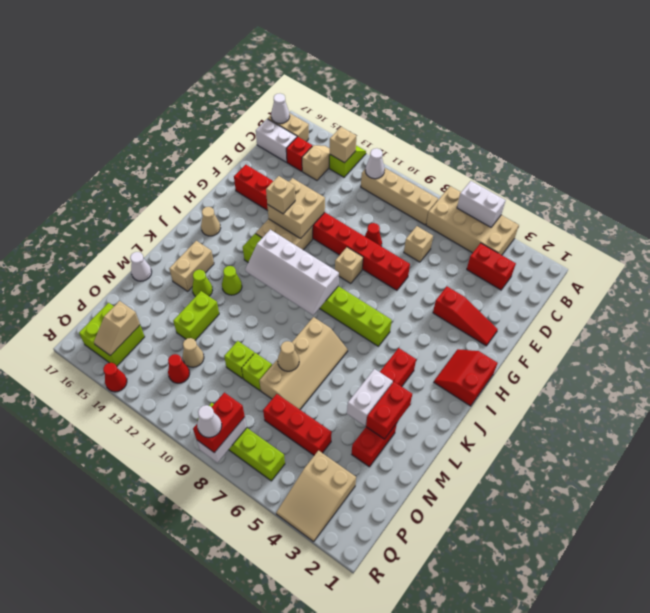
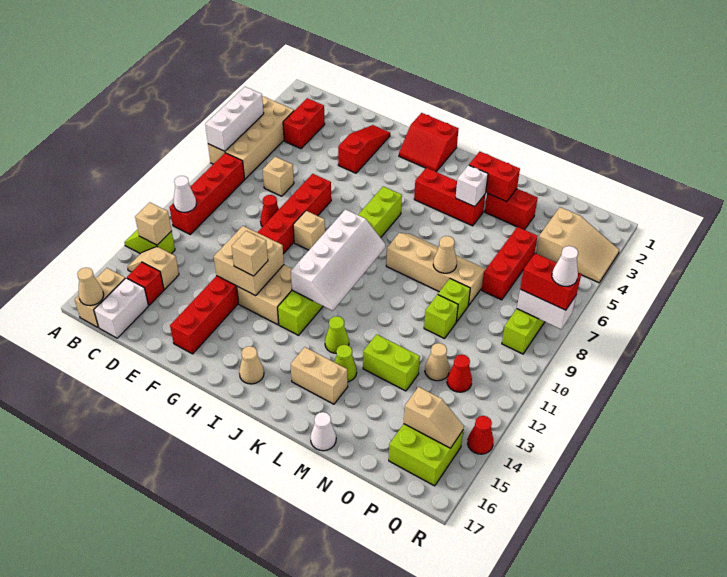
white brick A5:A6 level 2 -> white brick A5:A7 level 2
tan brick B8:B11 level 1 -> red brick B8:B11 level 1
white cone B17 level 2 -> tan cone B17 level 2
white brick L4:M4 level 2 -> white brick L4 level 2

